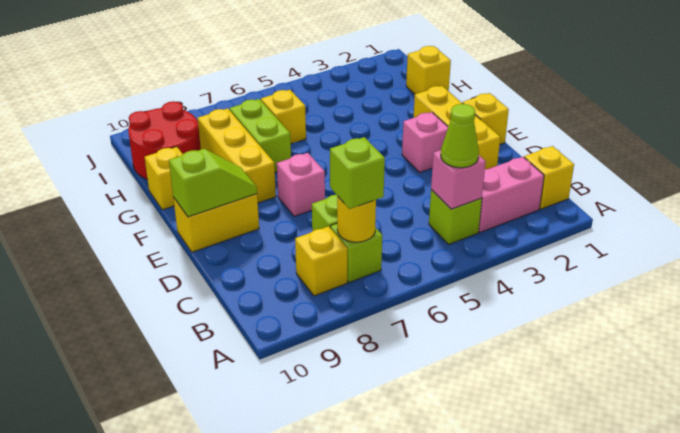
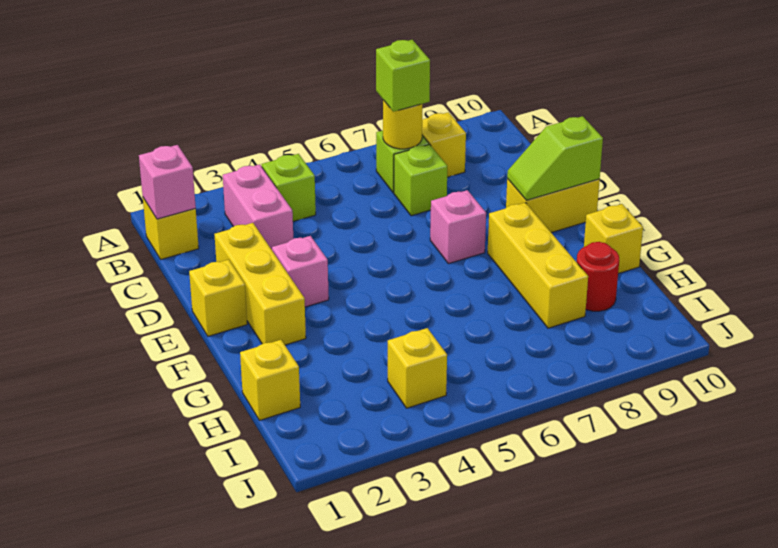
pink brick B2:B3 level 1 -> pink brick B3:C3 level 1
pink brick B4 level 2 -> pink brick B1 level 2
lime cone B4 level 3 -> none
lime brick G7:H7 level 1 -> none
yellow brick H6 level 1 -> yellow brick I4 level 1
red round brick H9:I10 level 1 -> red round brick H9 level 1

